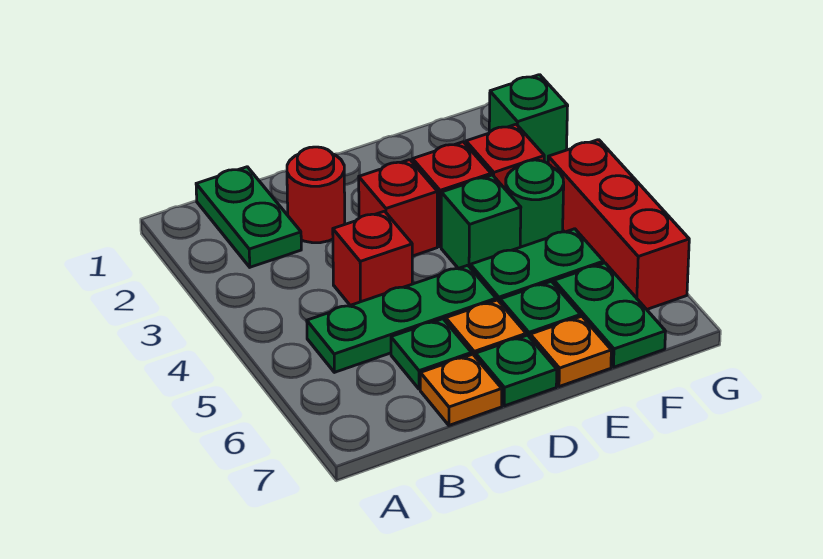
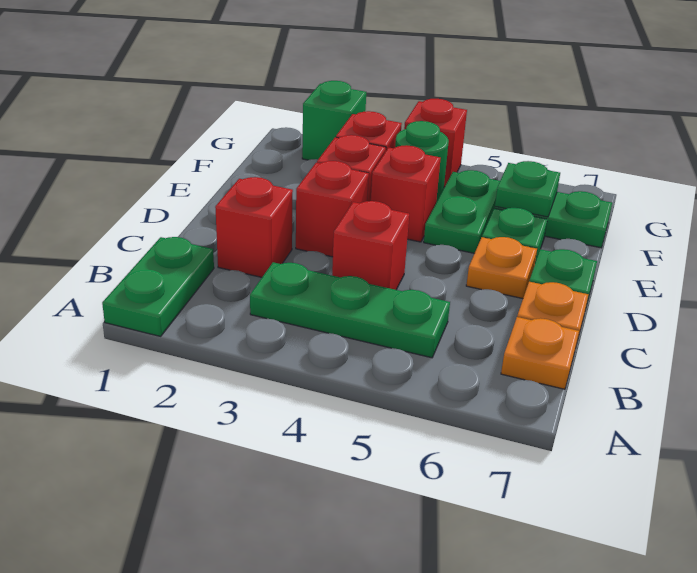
green plate B1:B2 level 1 -> green plate A1:B1 level 1
green plate B5:D5 level 1 -> green plate B3:B5 level 1
red round brick C2 level 1 -> red brick C2 level 1
green plate C6 level 1 -> green plate F6 level 2
green brick E4 level 1 -> red brick E4 level 1
orange plate E7 level 1 -> orange plate B7 level 1
red brick G4:G6 level 1 -> red brick G4 level 1

